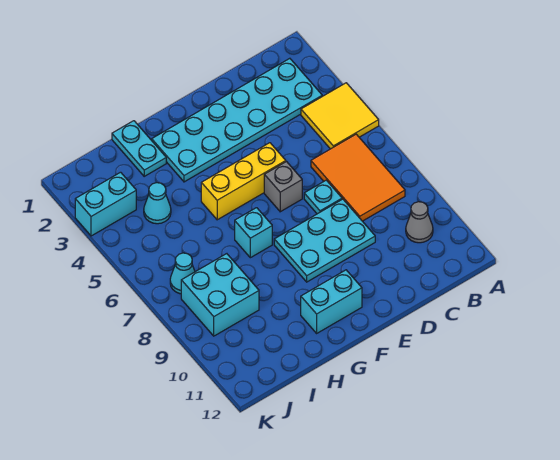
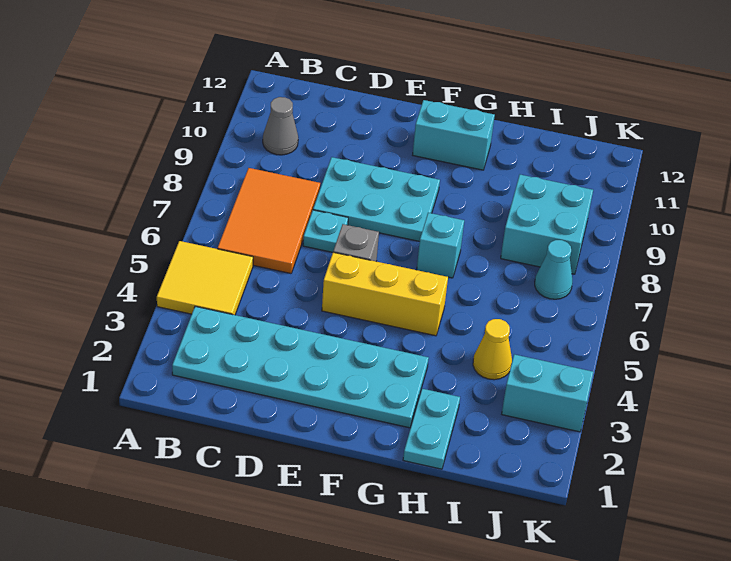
cyan cone I4 level 1 -> yellow cone I4 level 1

